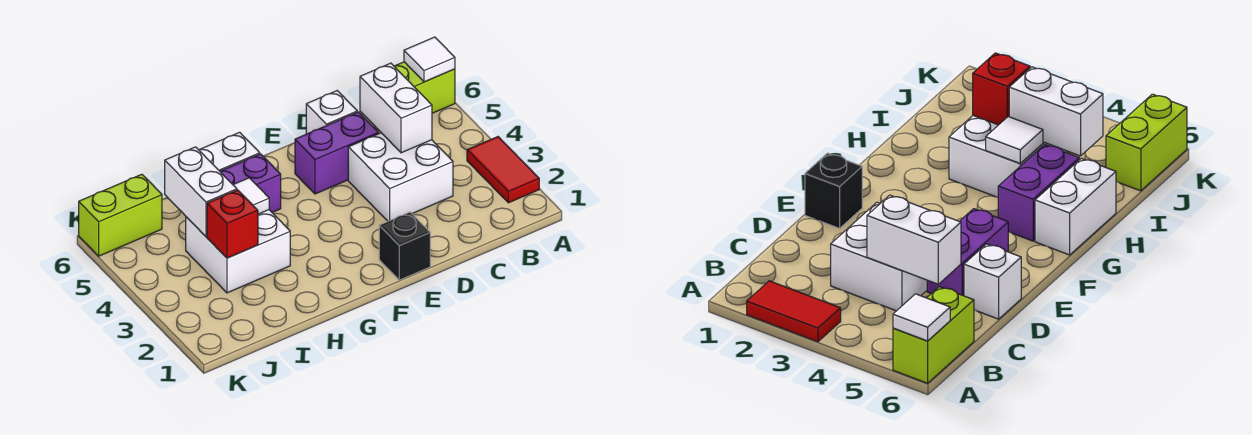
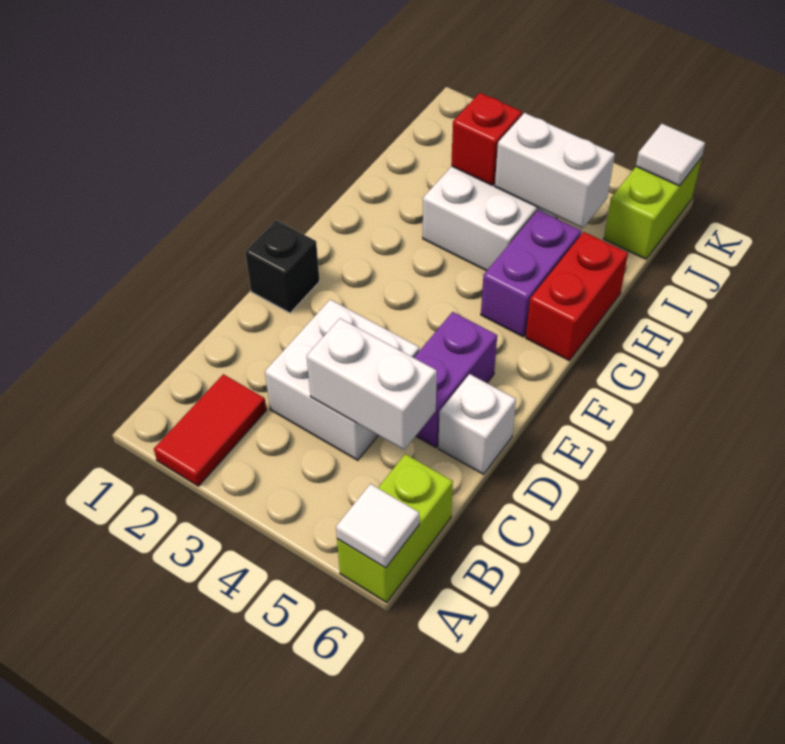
red tile A2:A3 level 1 -> red tile A2:B2 level 1
white brick G6:H6 level 1 -> red brick G6:H6 level 1
white tile H4 level 2 -> white tile K6 level 2

